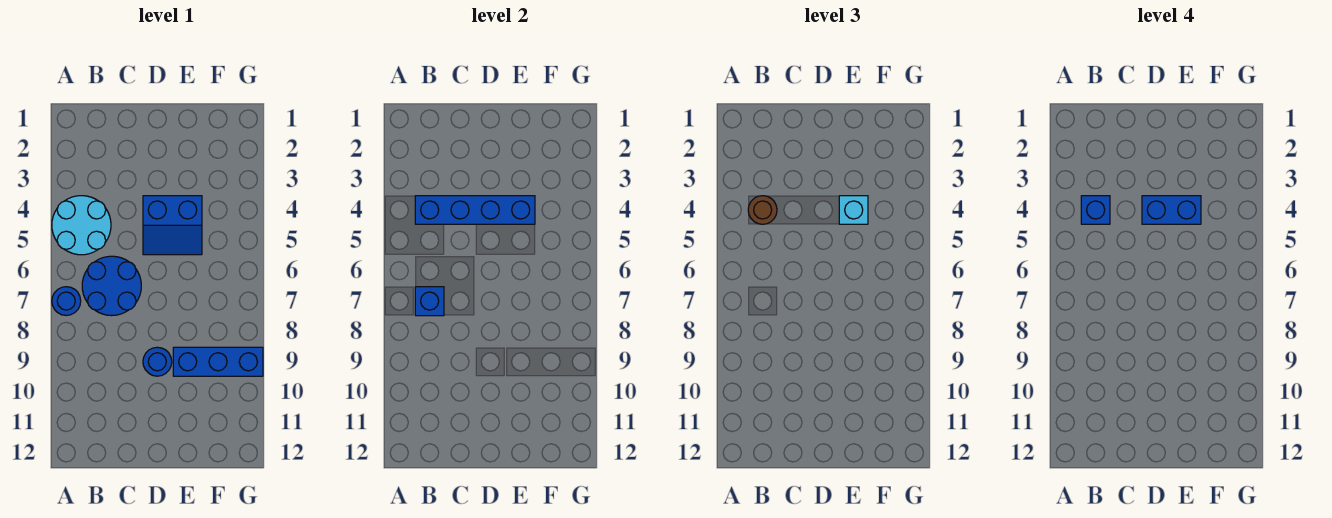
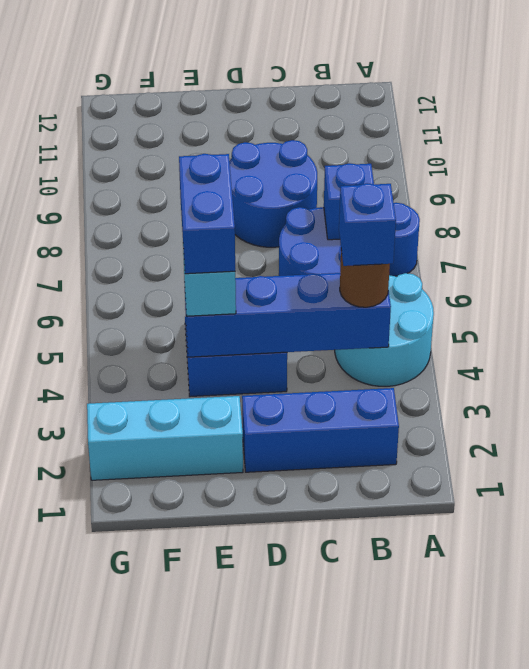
blue brick D4:E4 level 4 -> blue brick E4:E5 level 4
blue round brick D9 level 1 -> blue round brick C8:D9 level 1
none -> cyan brick E2:G2 level 1
blue brick E9:G9 level 1 -> blue brick B2:D2 level 1

